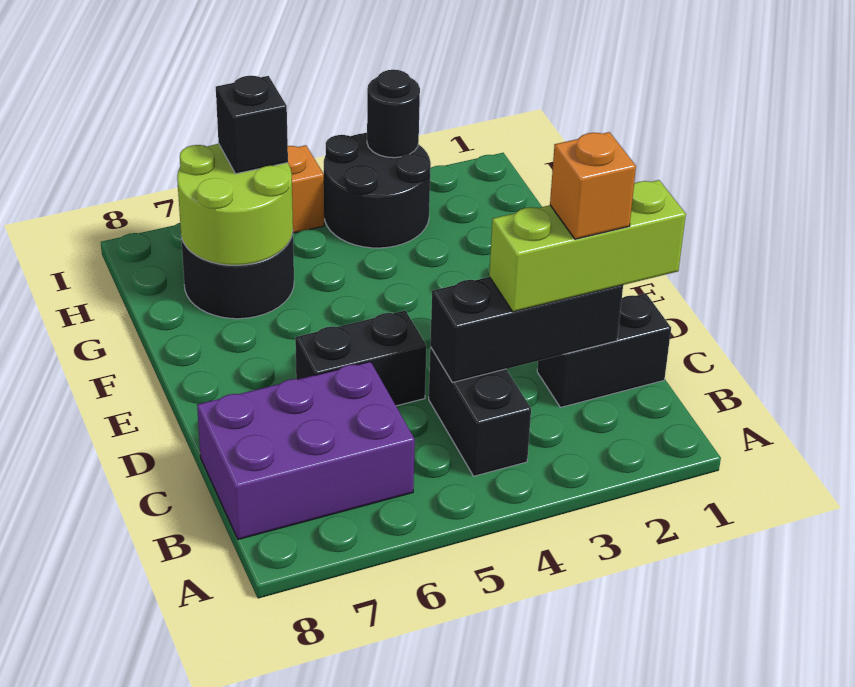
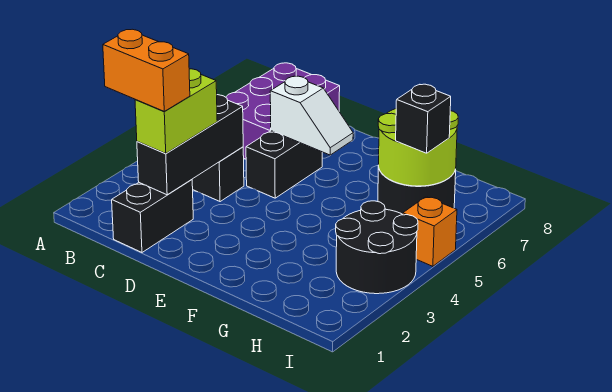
lime brick C1:C3 level 3 -> lime brick C2:C3 level 3
orange brick C2 level 4 -> orange brick B2:C2 level 4
none -> white slope D6:E6 level 2 top D
black round brick I3 level 2 -> none

